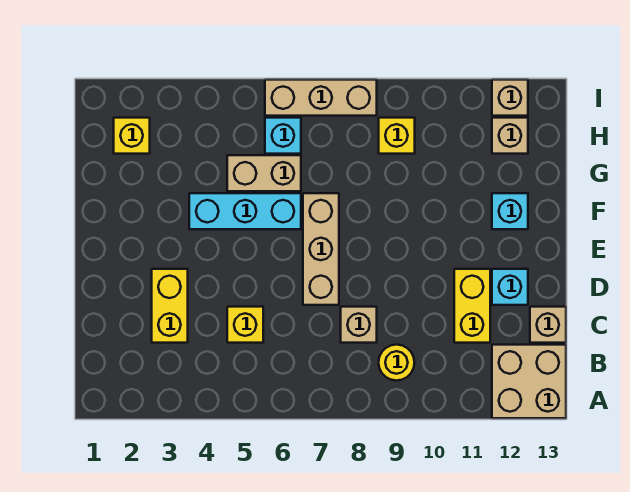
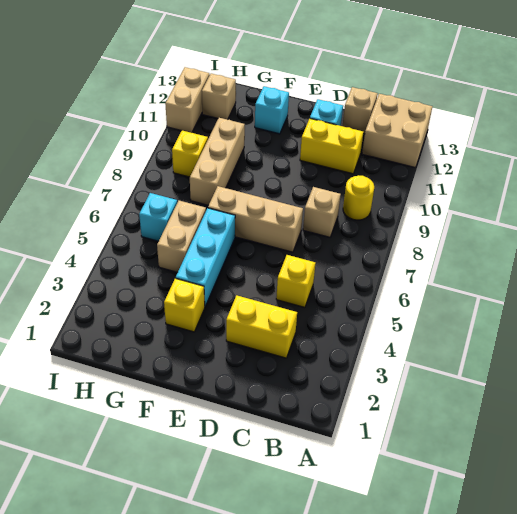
yellow brick H2 level 1 -> yellow brick F3 level 1
tan brick I6:I8 level 1 -> tan brick G8:G10 level 1
tan brick I12 level 1 -> tan brick I11:I12 level 1

